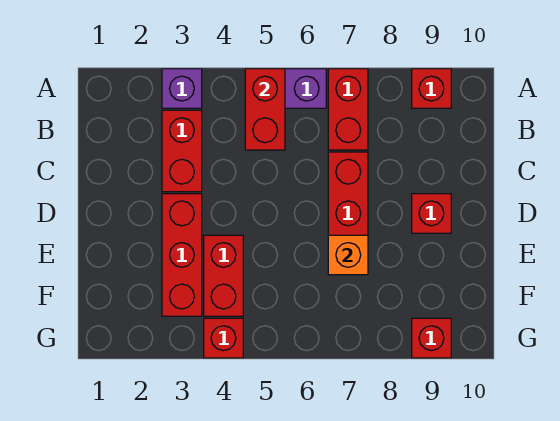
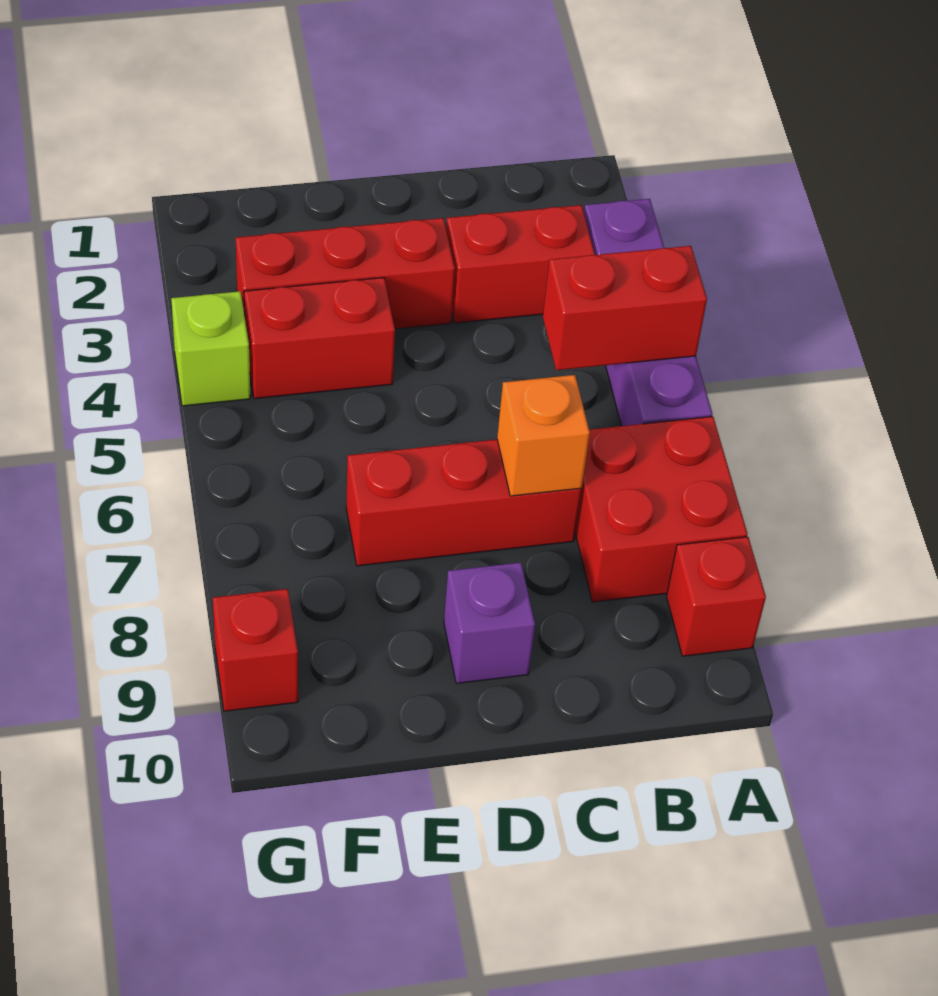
red brick A7:B7 level 1 -> red brick A7:B8 level 1
red brick D9 level 1 -> purple brick D9 level 1
orange brick E7 level 2 -> orange brick C7 level 2
red brick G4 level 1 -> lime brick G4 level 1

